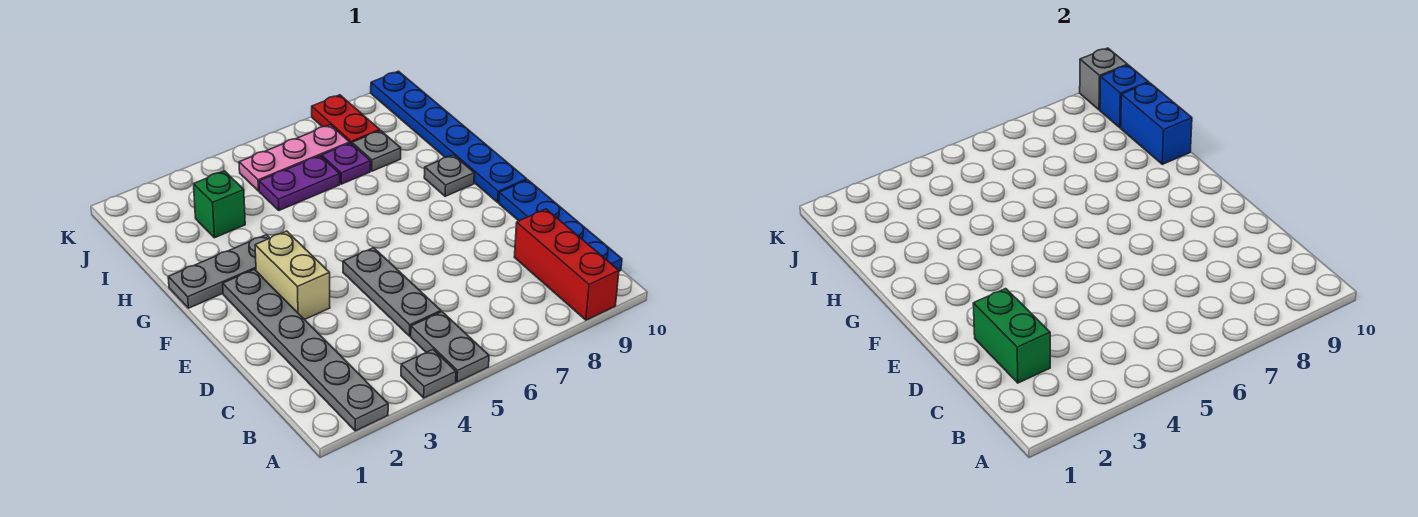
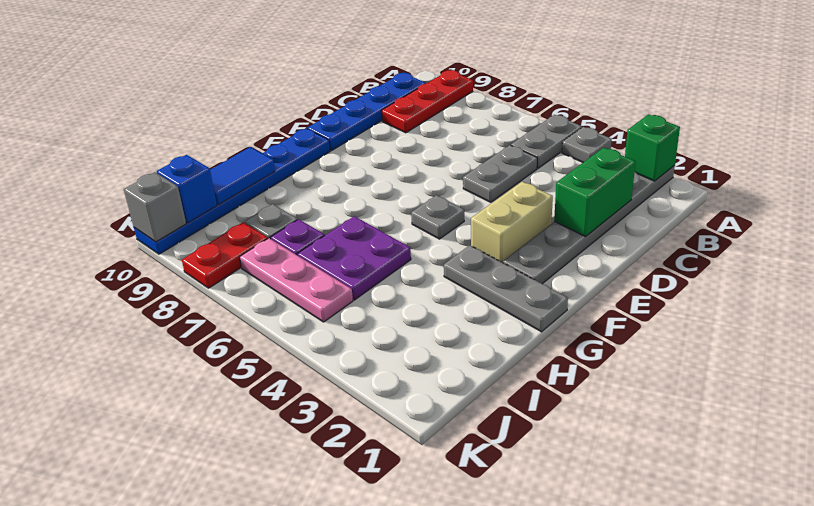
red brick A9:C9 level 1 -> red plate A9:C9 level 1
grey plate C5:E5 level 1 -> grey plate C5:D5 level 1
grey plate G9 level 1 -> grey plate F5 level 1
blue brick H10:I10 level 2 -> blue tile H10:I10 level 2
green brick I3 level 1 -> green brick A2 level 2
purple plate I5:I6 level 1 -> purple plate H5:I6 level 1

